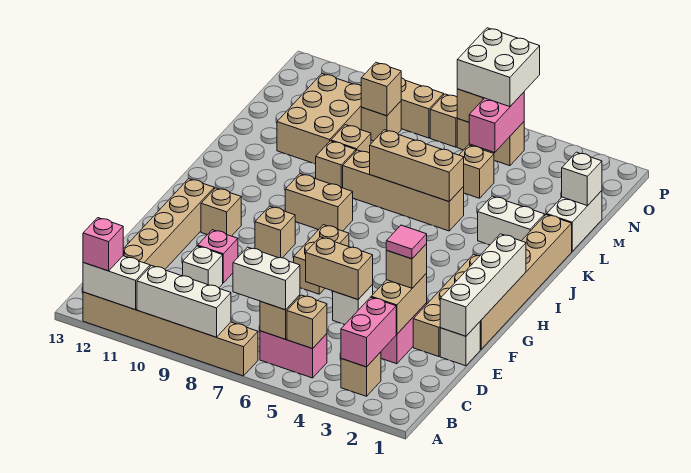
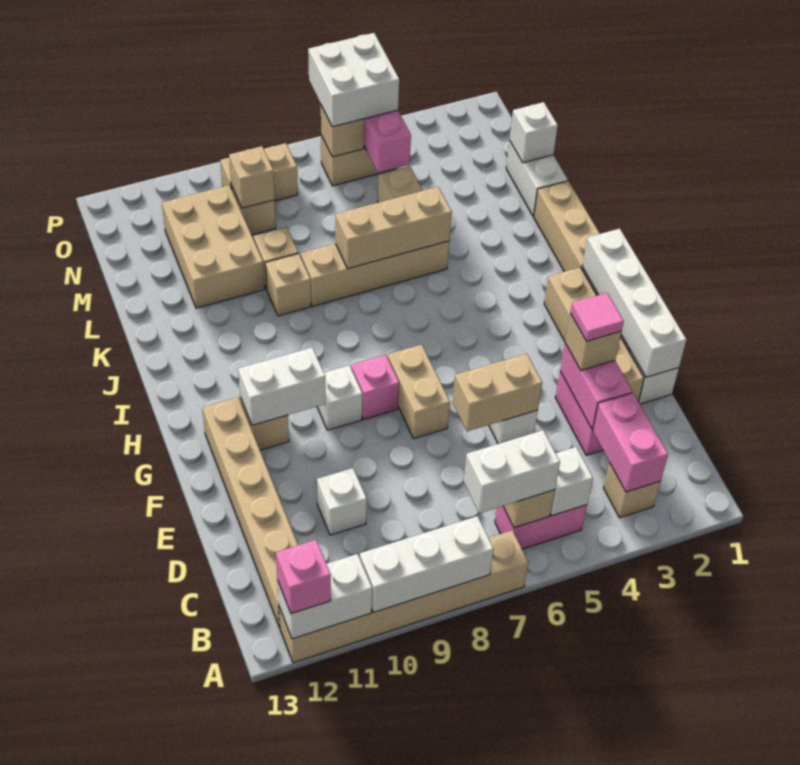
tan brick B5 level 2 -> white brick B5 level 2
tan brick D3:E3 level 2 -> pink brick D3:E3 level 2
pink brick E10 level 1 -> pink brick G8 level 1
tan brick G9 level 1 -> white brick G9 level 1
tan brick I8:I9 level 1 -> none
white brick K2:K3 level 1 -> white brick G10:G11 level 2
tan brick O7 level 1 -> none

